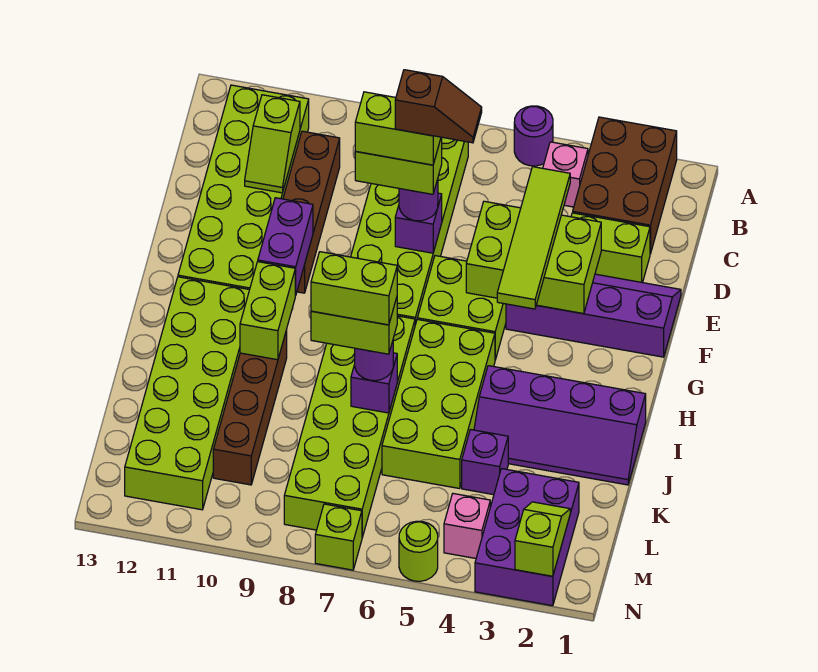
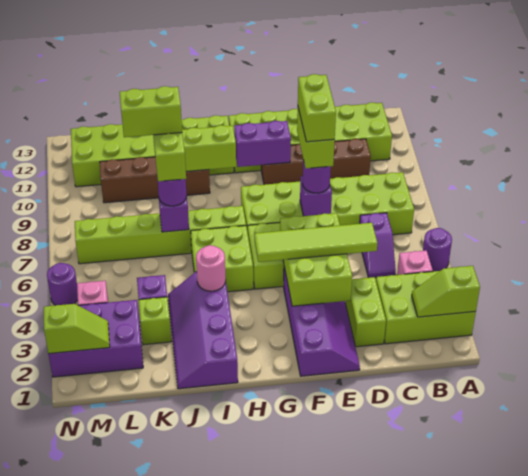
brown brick A2:C3 level 1 -> lime brick A2:C3 level 1
none -> purple slope C5:C6 level 1 top 6
lime slope C11:D11 level 2 top C -> lime slope A2:B2 level 2 top A
brown slope E6:E7 level 6 top 7 -> none
lime brick H5:K6 level 1 -> lime brick H5:I6 level 1
lime brick H7:M8 level 1 -> lime brick H7:M7 level 1
none -> pink round brick I4 level 2
lime brick J7:J8 level 5 -> lime brick J8:K8 level 5
lime round brick N5 level 1 -> purple round brick N5 level 1
lime brick N7 level 1 -> lime brick K3 level 1

